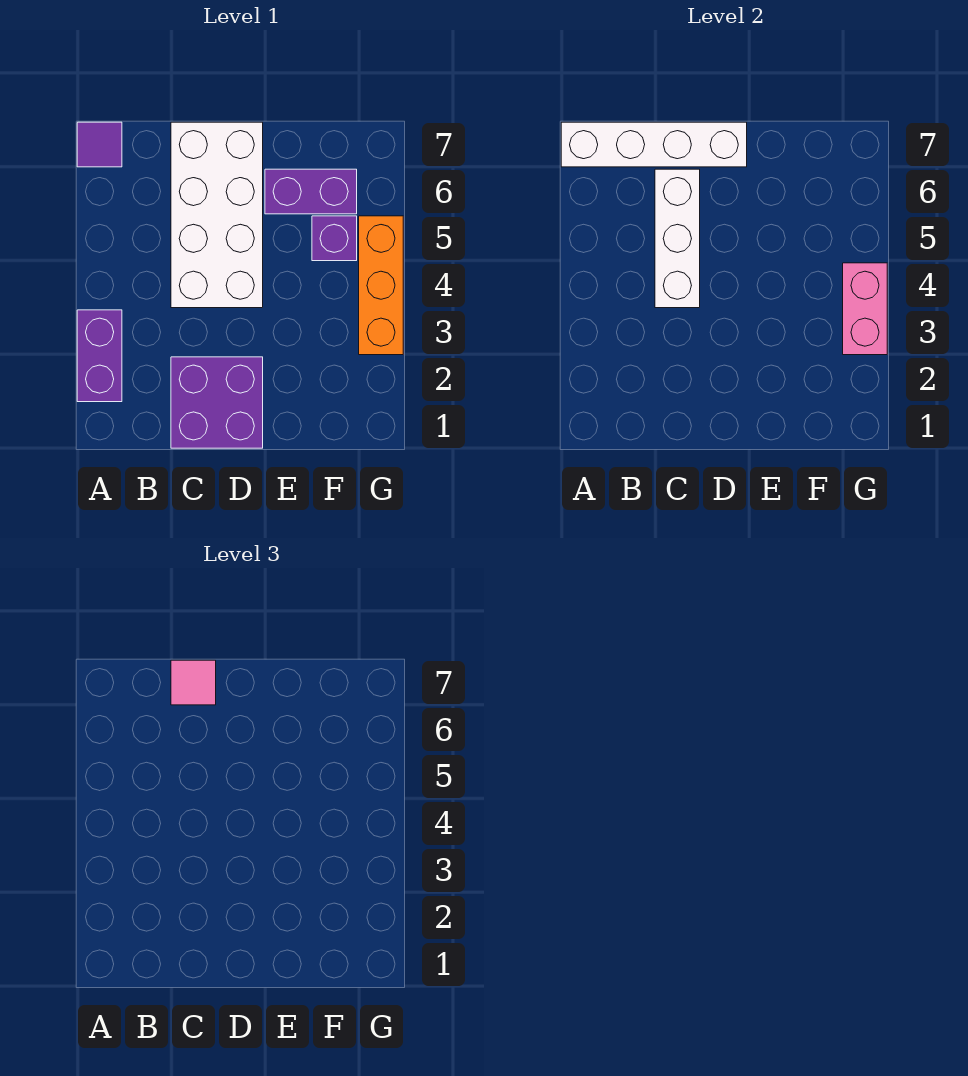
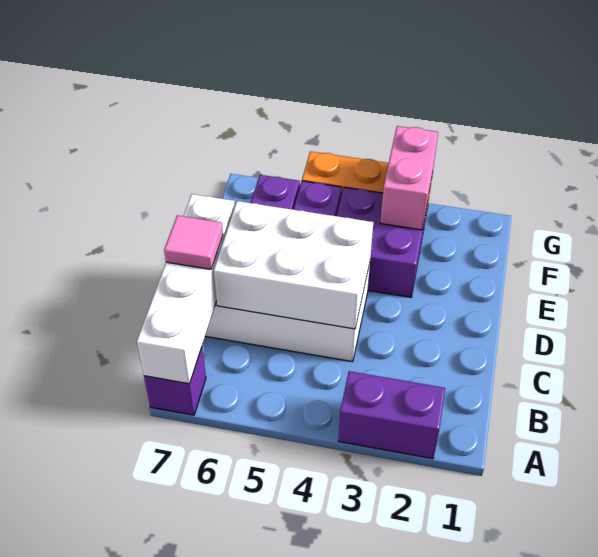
purple tile A7 level 1 -> purple brick A7 level 1
purple brick C1:D2 level 1 -> purple brick E3:F4 level 1
white brick C4:C6 level 2 -> white brick C4:D6 level 2
pink brick G3:G4 level 2 -> pink brick F3:G3 level 2

